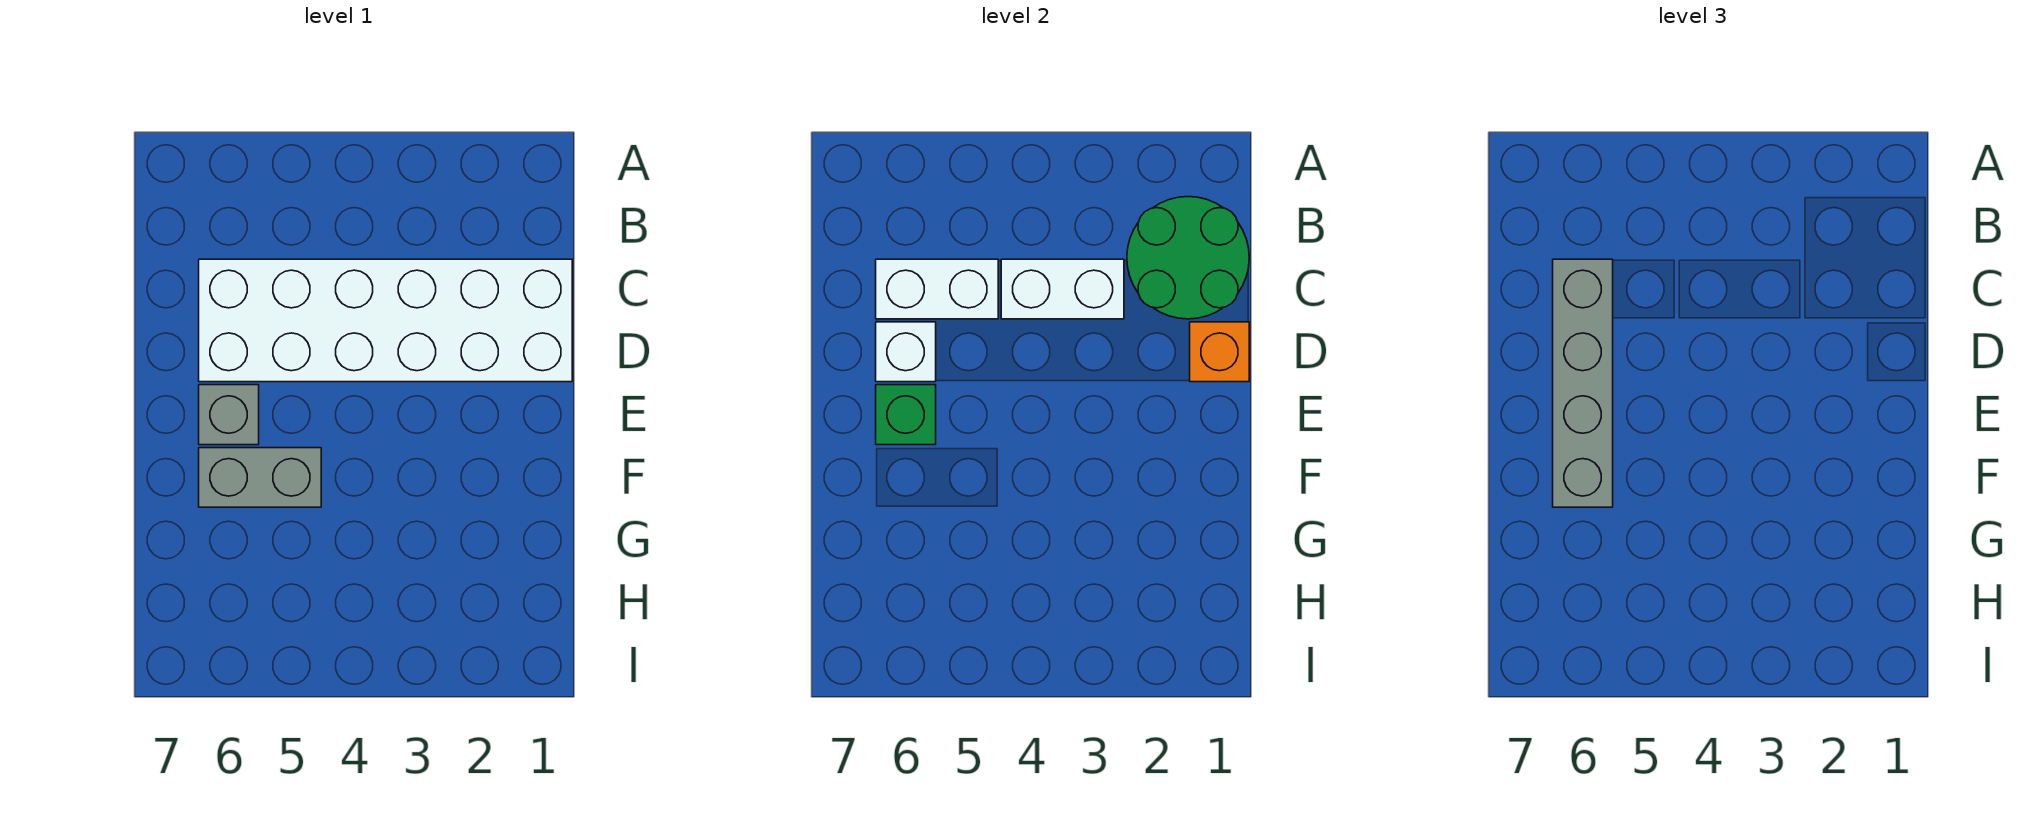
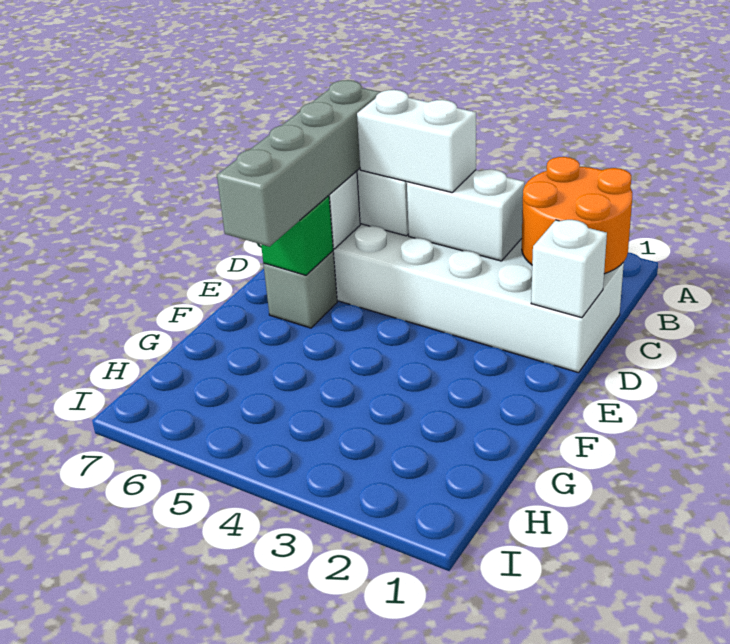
green round brick B1:C2 level 2 -> orange round brick B1:C2 level 2
none -> white brick C4:C5 level 3
orange brick D1 level 2 -> white brick D1 level 2
grey brick F5:F6 level 1 -> none

